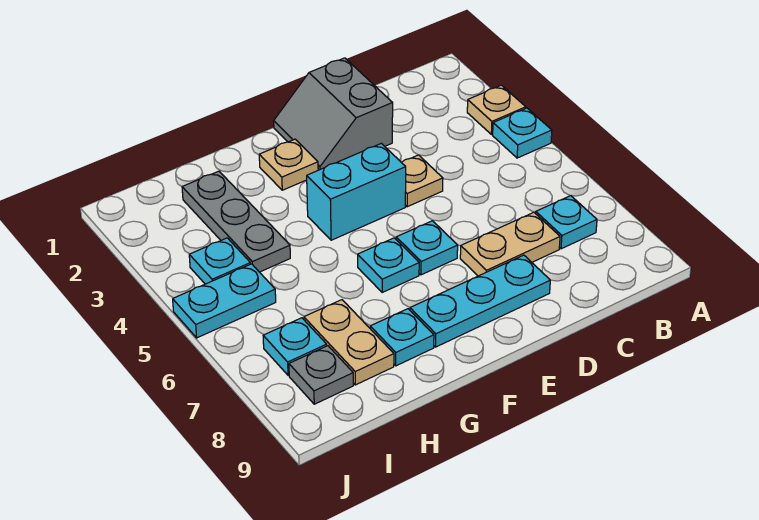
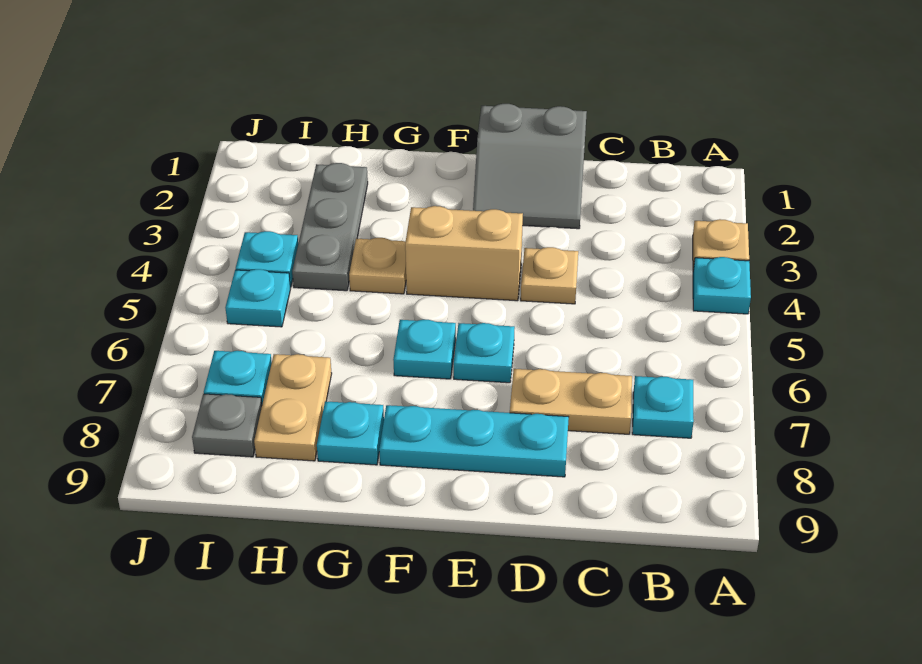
grey slope D1:E2 level 1 top D -> grey slope D1:E2 level 1 top 1
cyan brick E4:F4 level 1 -> tan brick E4:F4 level 1
tan plate F2 level 1 -> tan plate G4 level 1
cyan plate I5:J5 level 1 -> cyan plate I5 level 1

